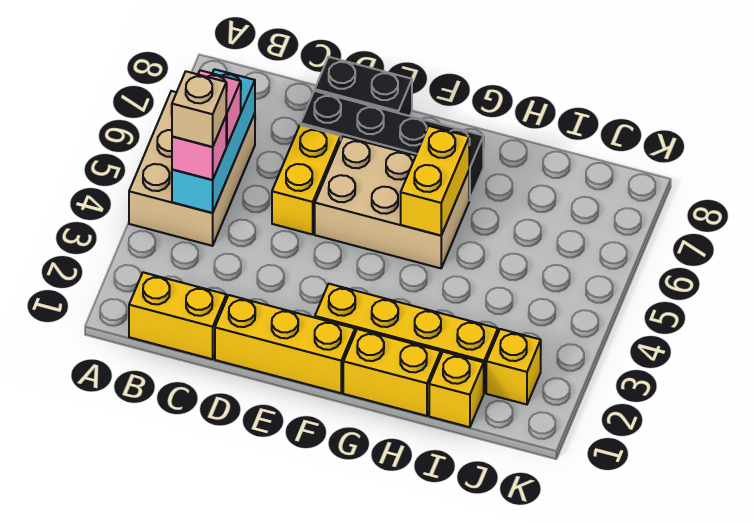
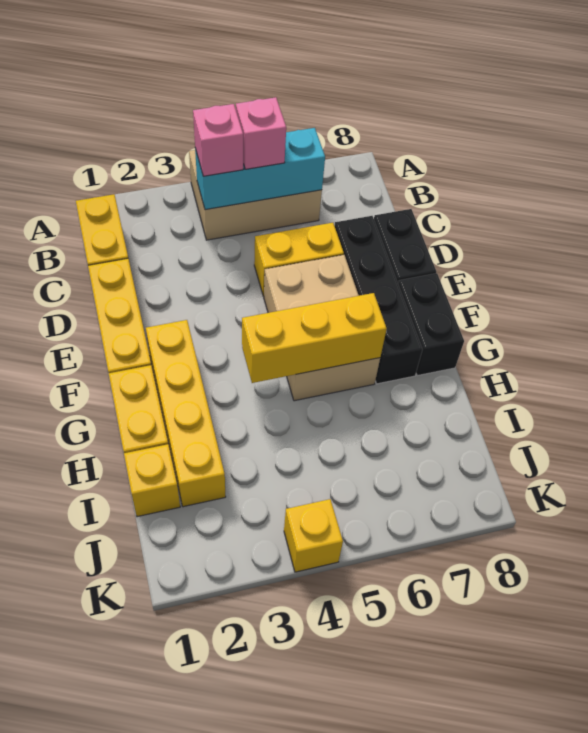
tan brick B4 level 4 -> none
none -> black brick F8:G8 level 1
yellow brick G5:G6 level 2 -> yellow brick G4:G6 level 2
yellow brick J2 level 1 -> yellow brick K4 level 1

